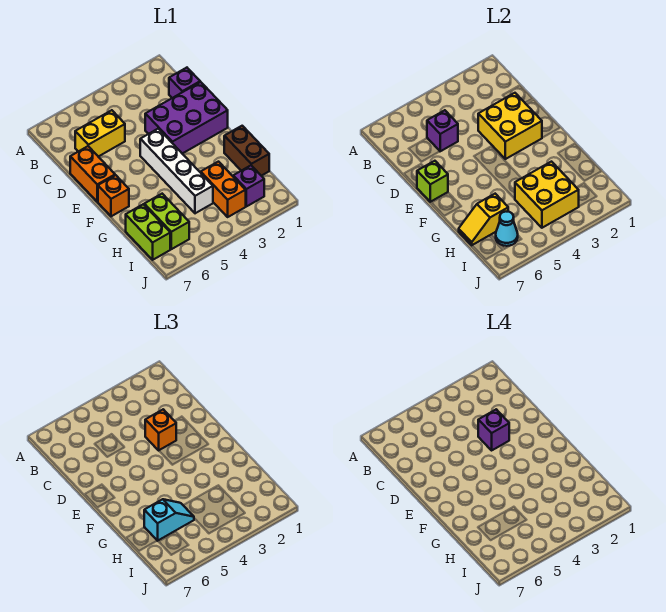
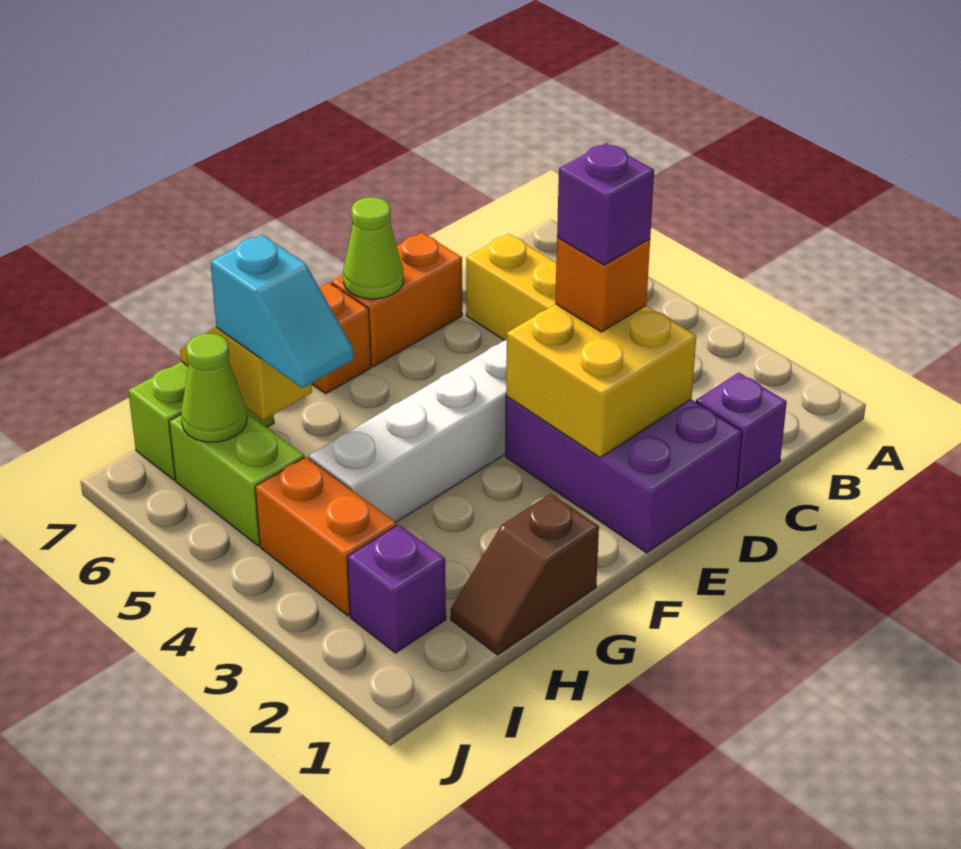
purple brick C5 level 2 -> none
lime brick E7 level 2 -> lime cone E7 level 2
brown brick G1:H1 level 1 -> brown slope G1:H1 level 1 top G
orange brick H3:I3 level 1 -> orange brick I3:I4 level 1
yellow brick H3:I4 level 2 -> none
lime brick H6:I6 level 1 -> lime brick I5:I6 level 1
cyan cone I6 level 2 -> lime cone I6 level 2

